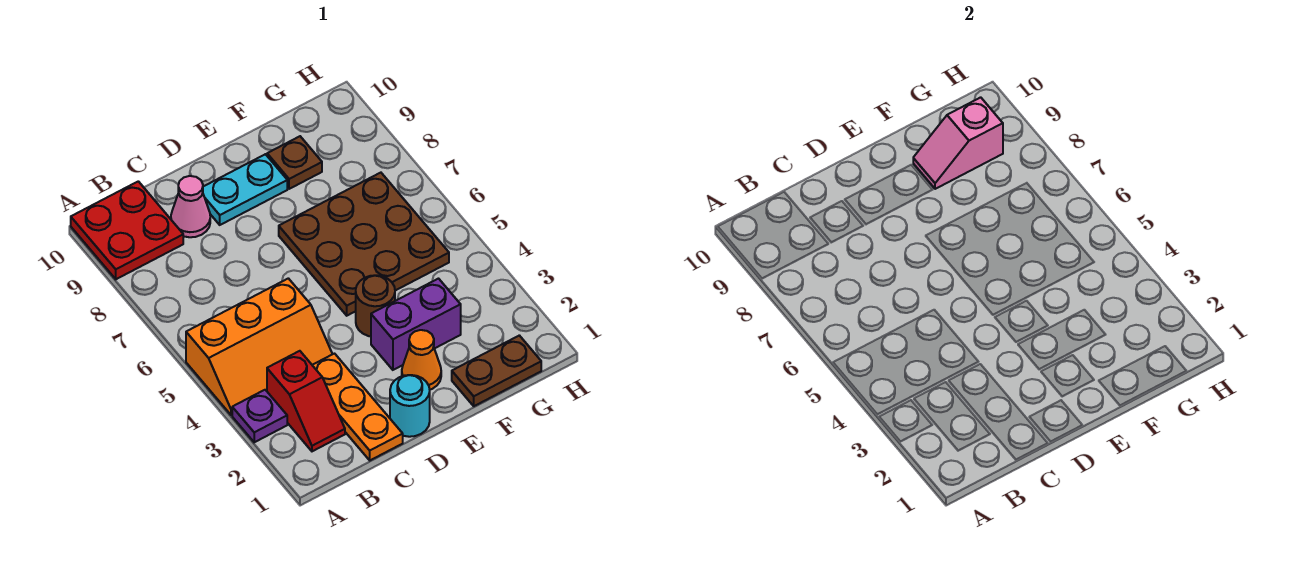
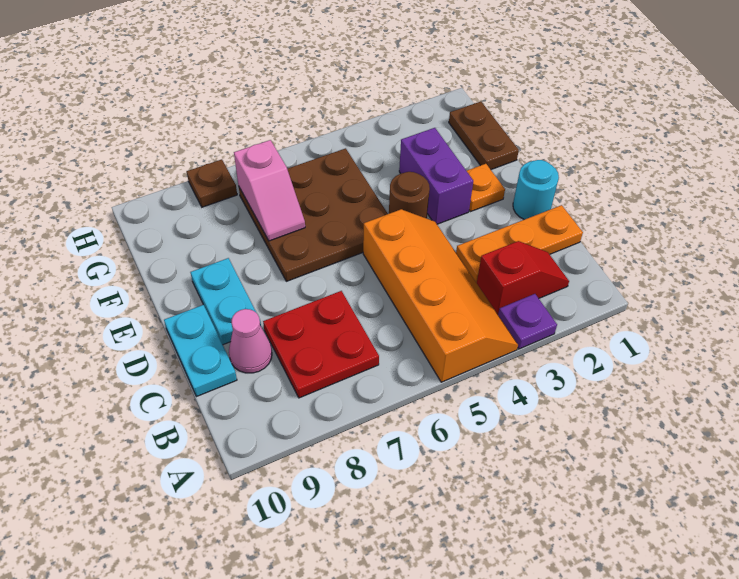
orange slope A4:C5 level 1 top 5 -> orange slope A4:D5 level 1 top 5
red plate A9:B10 level 1 -> red plate B7:C8 level 1
none -> cyan plate C10:D10 level 1
orange cone E2 level 1 -> orange plate E2 level 1
brown plate F9 level 1 -> brown plate H8 level 1
pink slope F9:G9 level 2 top G -> pink slope F7:G7 level 2 top G

